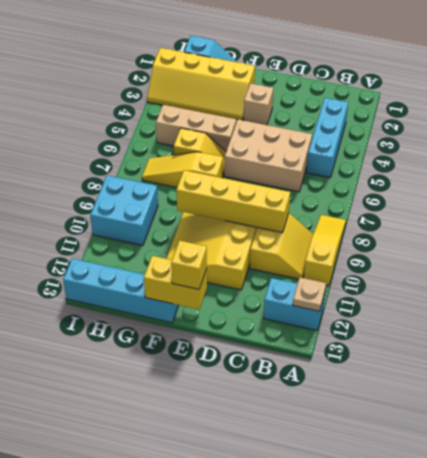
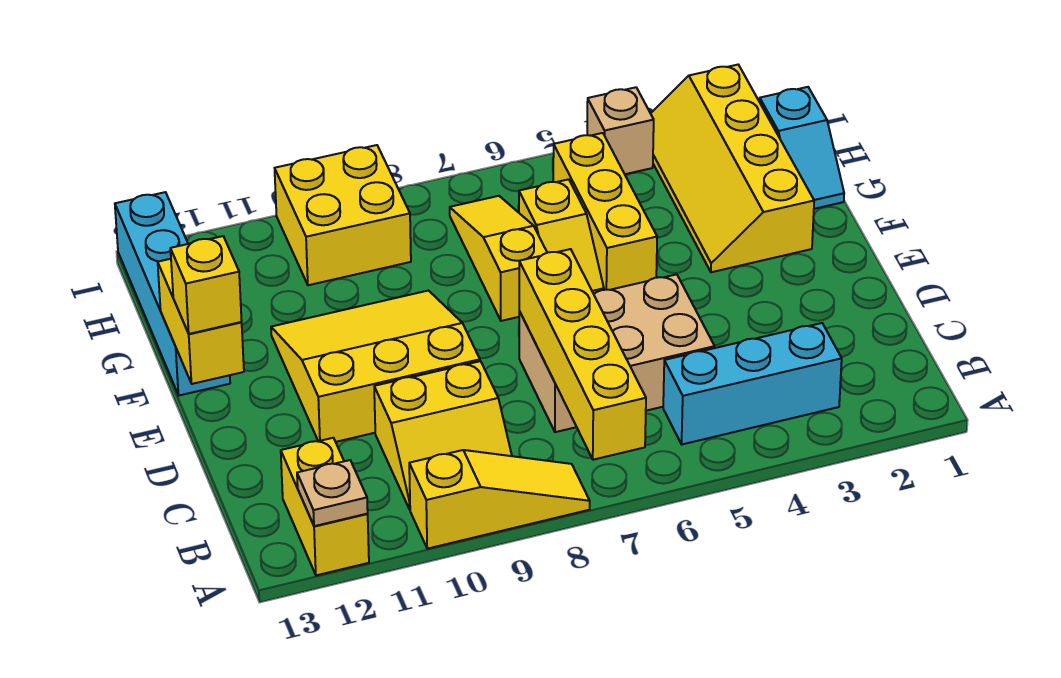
cyan brick A12:B12 level 1 -> yellow brick A12:B12 level 1
tan brick C5:E6 level 1 -> tan brick C5:D7 level 1
yellow brick C9:F9 level 2 -> yellow brick A7:D7 level 2
tan brick E3 level 1 -> tan brick I4 level 1
tan brick F5:H5 level 1 -> yellow brick F5:H5 level 1
cyan brick H9:I10 level 1 -> yellow brick H9:I10 level 1

